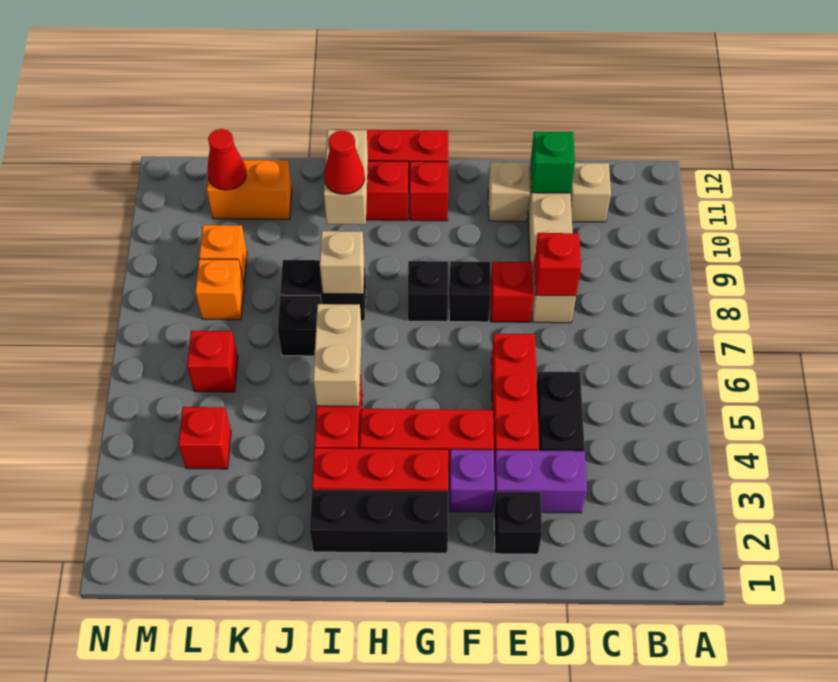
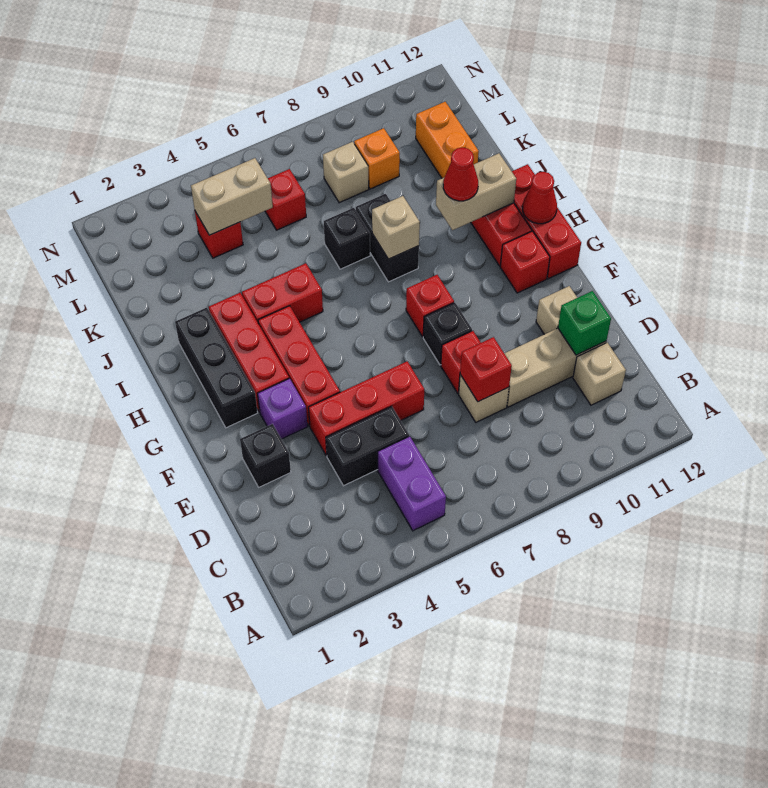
purple brick D3:E3 level 1 -> purple brick B5:C5 level 1
black brick G8 level 1 -> red brick G8 level 1
tan brick I5:I6 level 2 -> tan brick L4:L5 level 2
orange brick L8 level 1 -> tan brick L8 level 1
red cone L11 level 2 -> red cone H12 level 2

